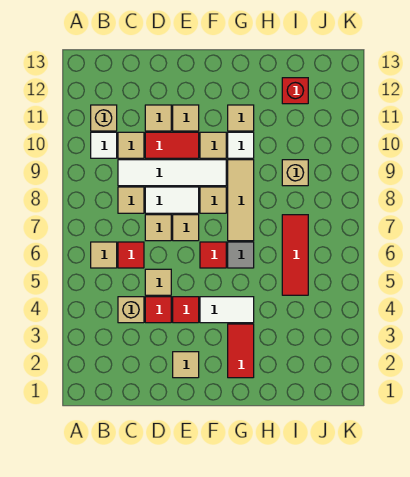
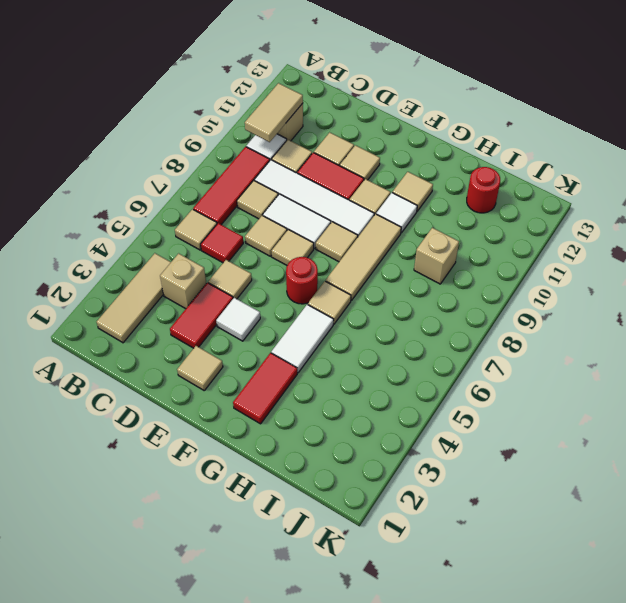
none -> tan tile B2:B4 level 1
none -> tan tile B10:B11 level 2
red tile D4 level 1 -> red tile D3:D4 level 1
red tile E4 level 1 -> white tile E4 level 1
white tile F4:G4 level 1 -> white tile G4:G5 level 1
red tile F6 level 1 -> red round brick F6 level 1
grey tile G6 level 1 -> tan tile G6 level 1
red tile I5:I7 level 1 -> red tile B7:B9 level 1
red brick I12 level 1 -> red round brick I12 level 1

